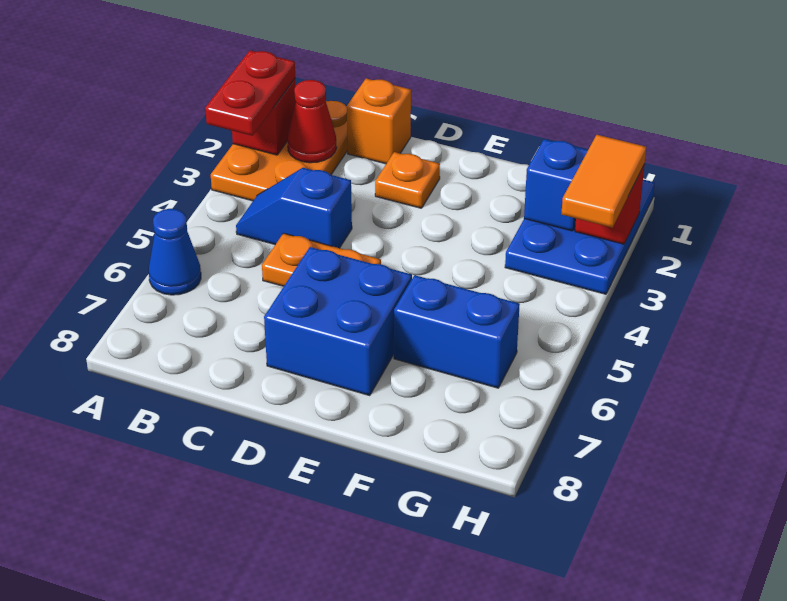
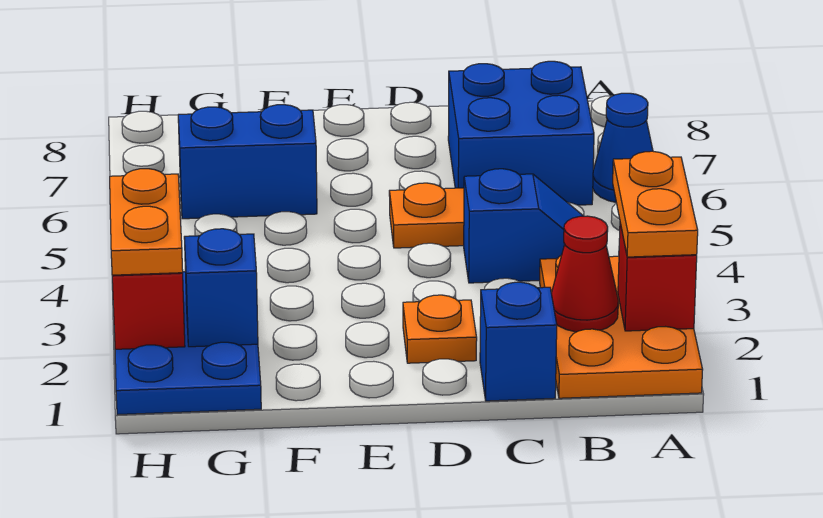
red plate A2:A3 level 3 -> orange plate A2:A3 level 3
orange brick C1 level 1 -> blue brick C1 level 1
blue brick D6:E7 level 1 -> blue brick B6:C7 level 1
orange tile H2:H3 level 3 -> orange plate H2:H3 level 3

